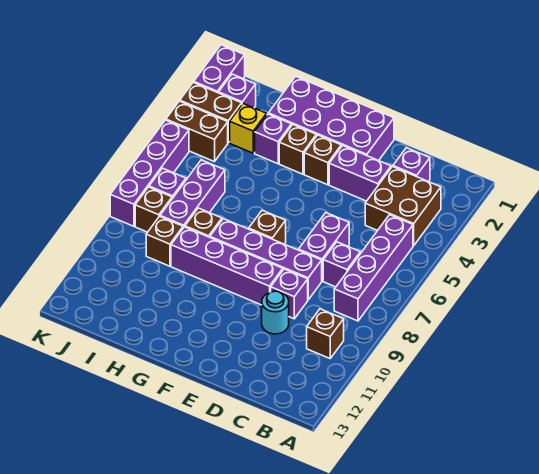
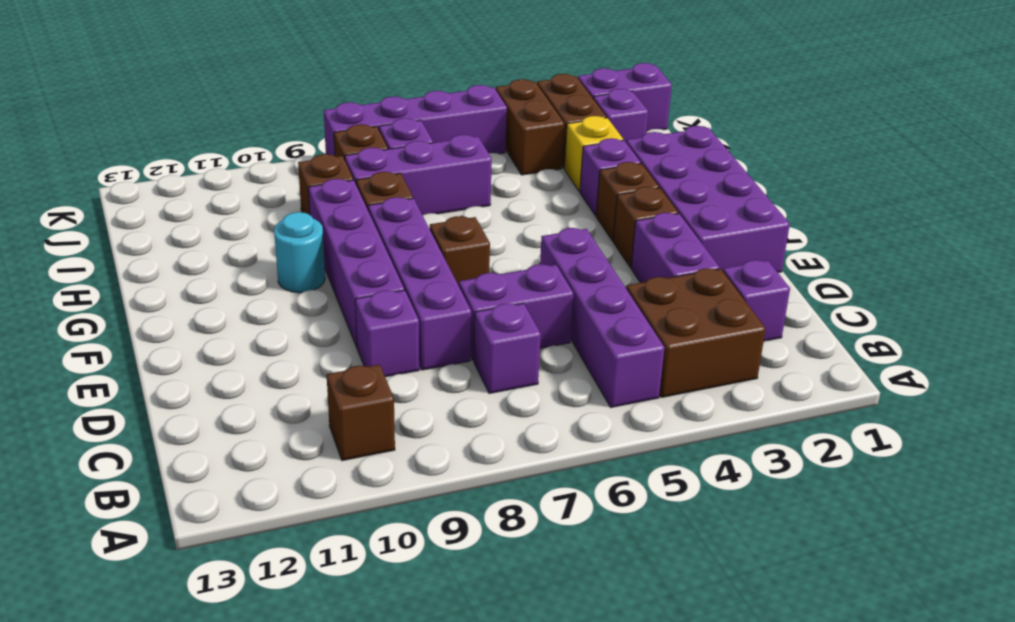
purple brick B5:B8 level 1 -> purple brick B5:E5 level 1
cyan round brick D10 level 1 -> cyan round brick G10 level 1

